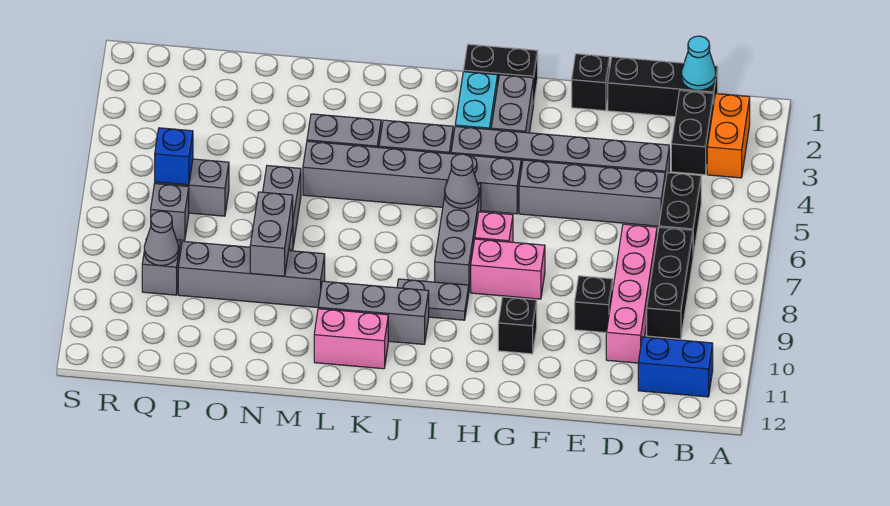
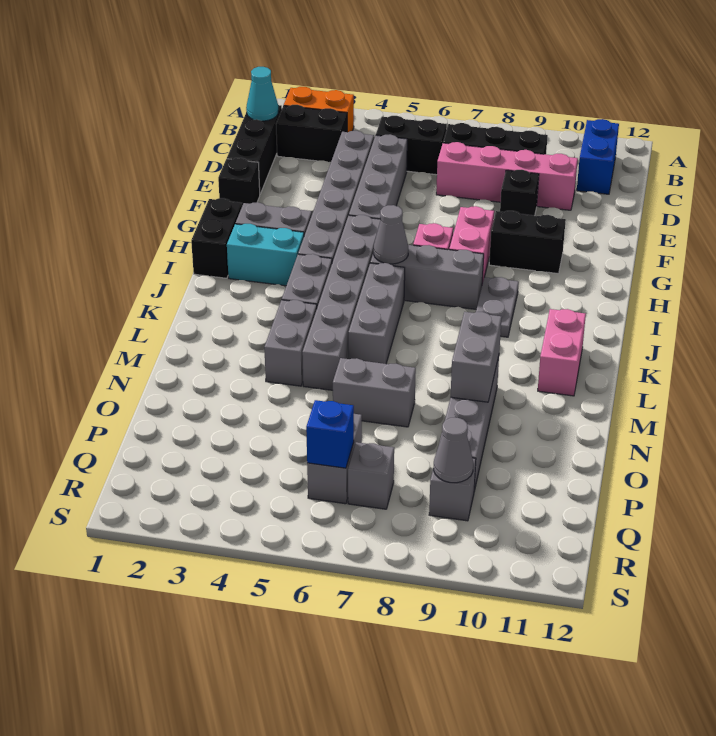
black brick G10 level 1 -> black brick G9:G10 level 1
grey brick J10:L10 level 1 -> grey brick J6:L6 level 1
grey brick N8:N9 level 2 -> grey brick M9:N9 level 2

